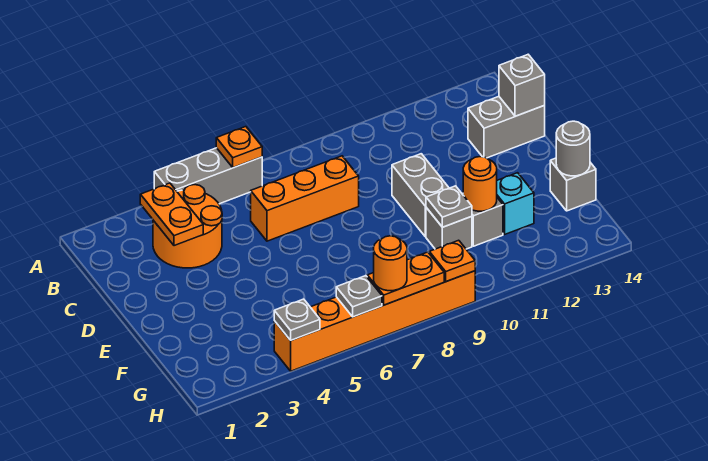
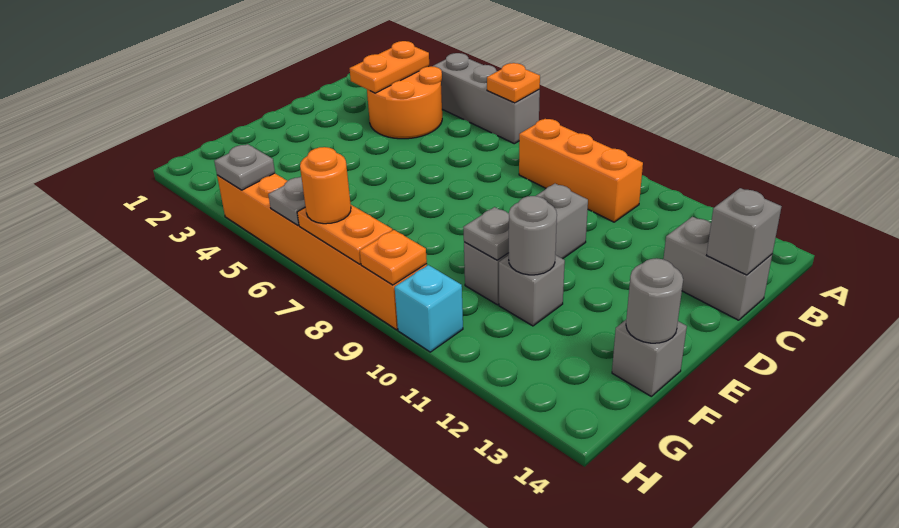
orange brick C6:C8 level 1 -> orange brick B8:B10 level 1
orange round brick F11 level 2 -> grey round brick F11 level 2
cyan brick F12 level 1 -> cyan brick H10 level 1

